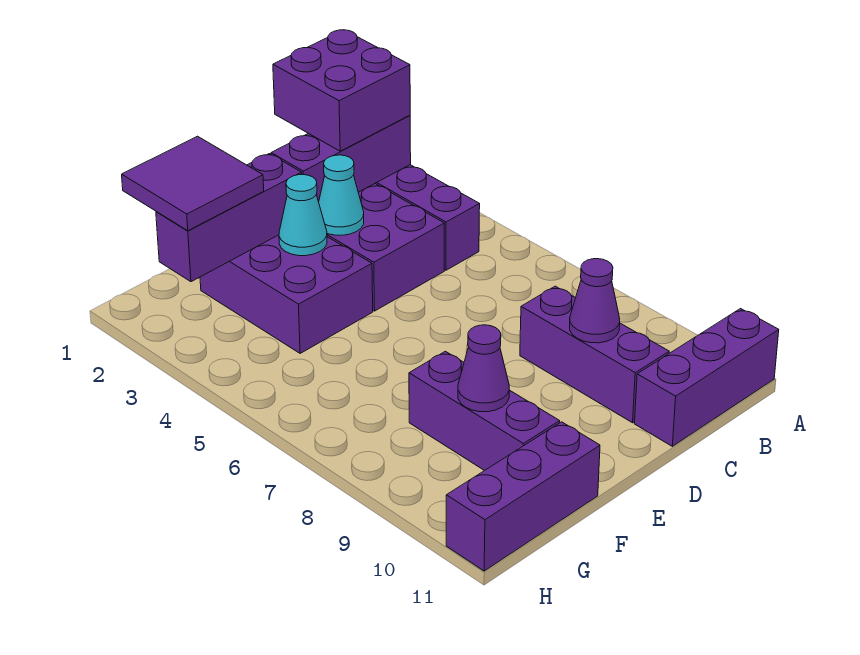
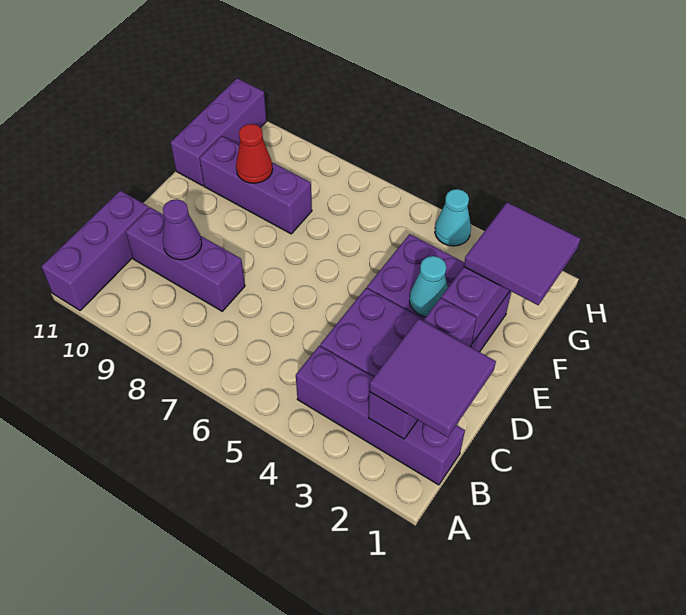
purple brick B1:C2 level 3 -> purple tile B1:C2 level 3
cyan cone D3 level 2 -> cyan cone H4 level 1
purple cone F9 level 2 -> red cone F9 level 2

